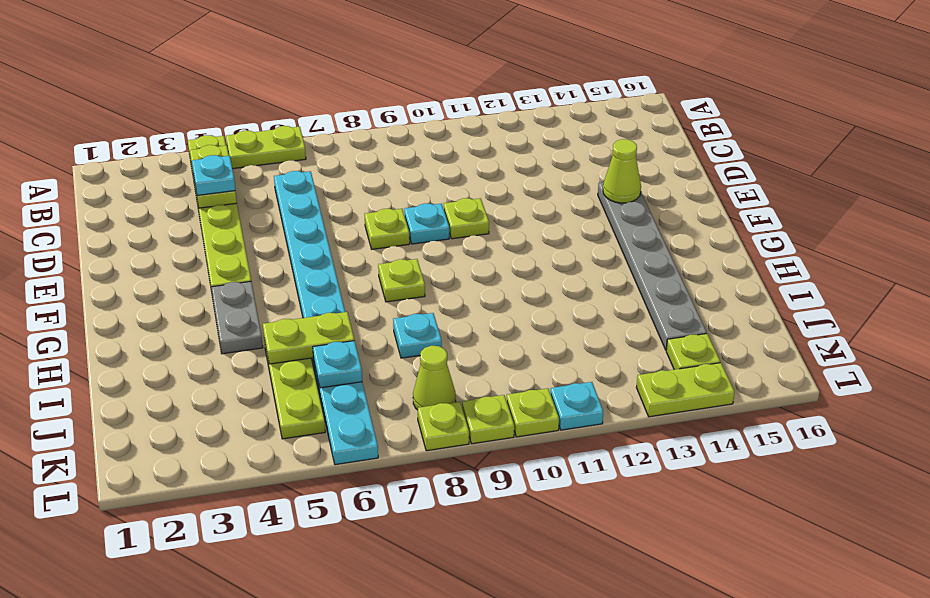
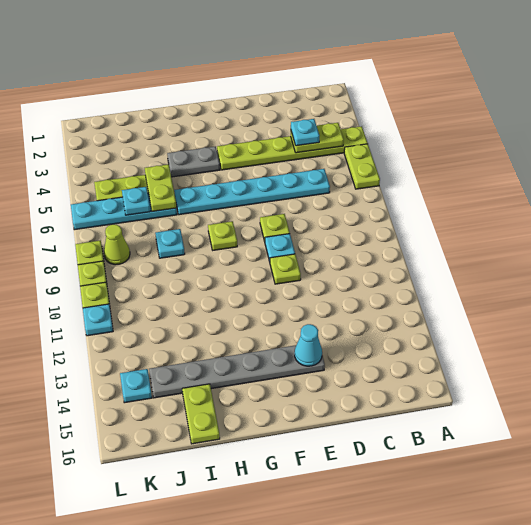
lime cone E14 level 2 -> cyan cone E14 level 2
lime plate K14 level 1 -> cyan plate K14 level 1
lime plate L13:L14 level 1 -> lime plate I15:I16 level 1

